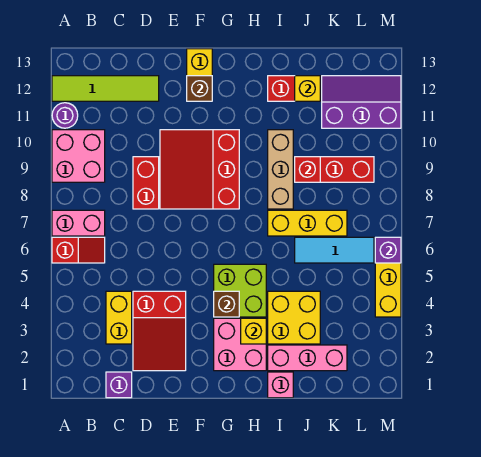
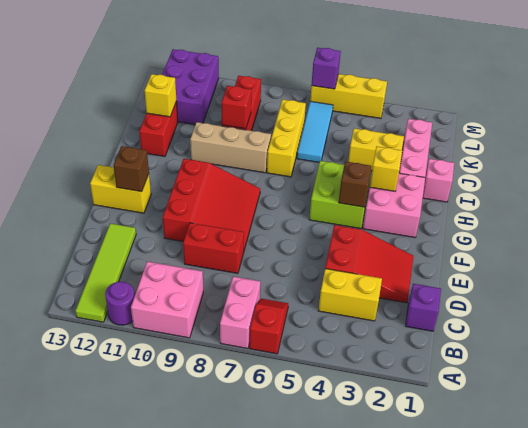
red slope E8:G10 level 1 top G -> red slope E8:G10 level 1 top 10
yellow brick I3:J4 level 1 -> yellow brick J3:J4 level 1
purple slope K11:M12 level 1 top 11 -> purple brick K11:M12 level 1

